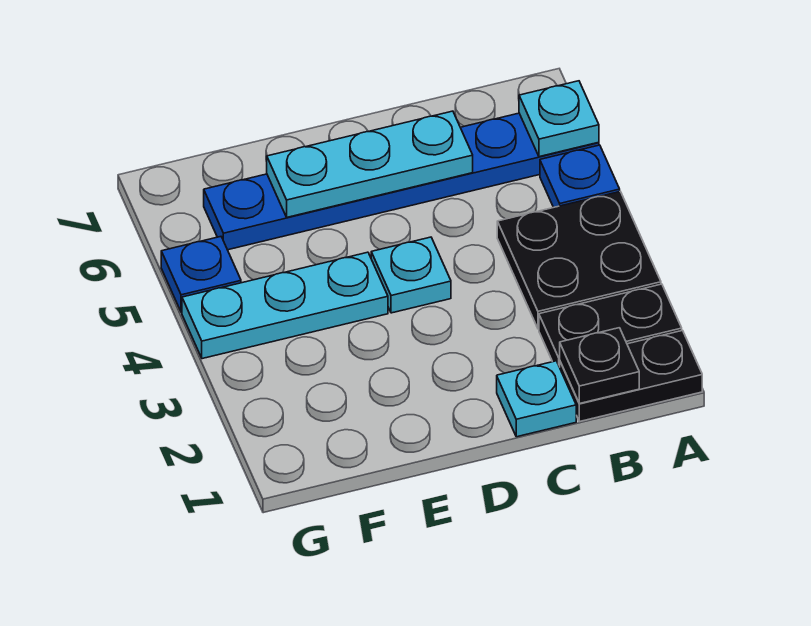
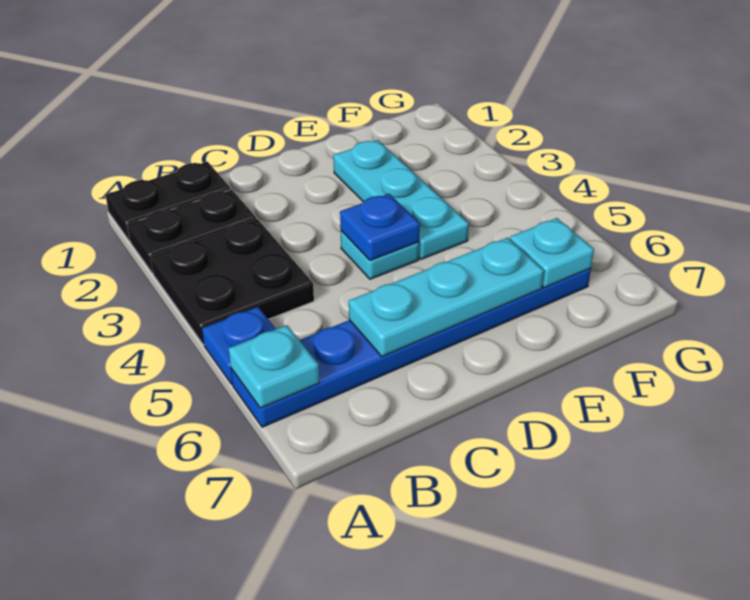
black plate B1 level 2 -> none
cyan plate C1 level 1 -> cyan plate F6 level 2
cyan plate E4:G4 level 1 -> cyan plate E2:E4 level 1
blue plate G5 level 1 -> blue plate D4 level 2

